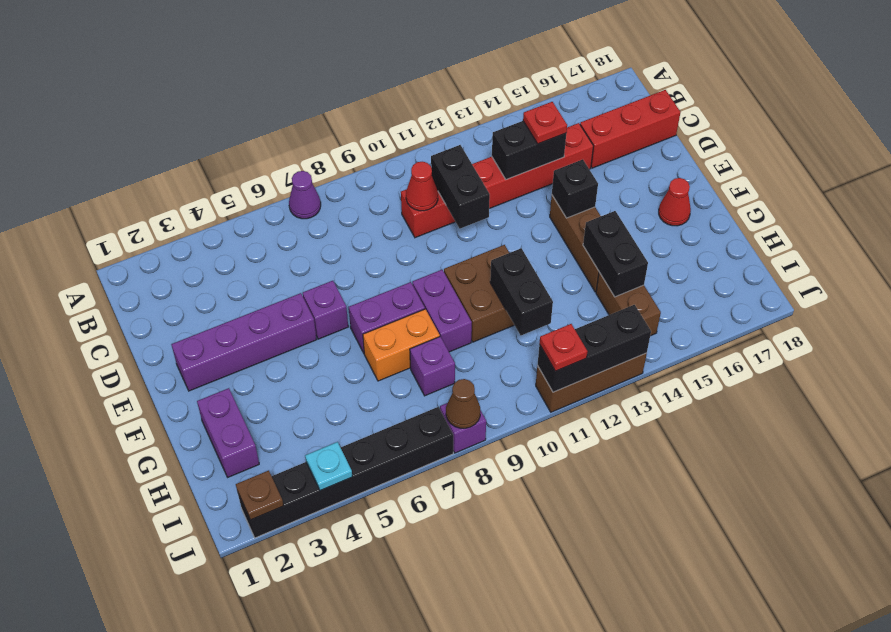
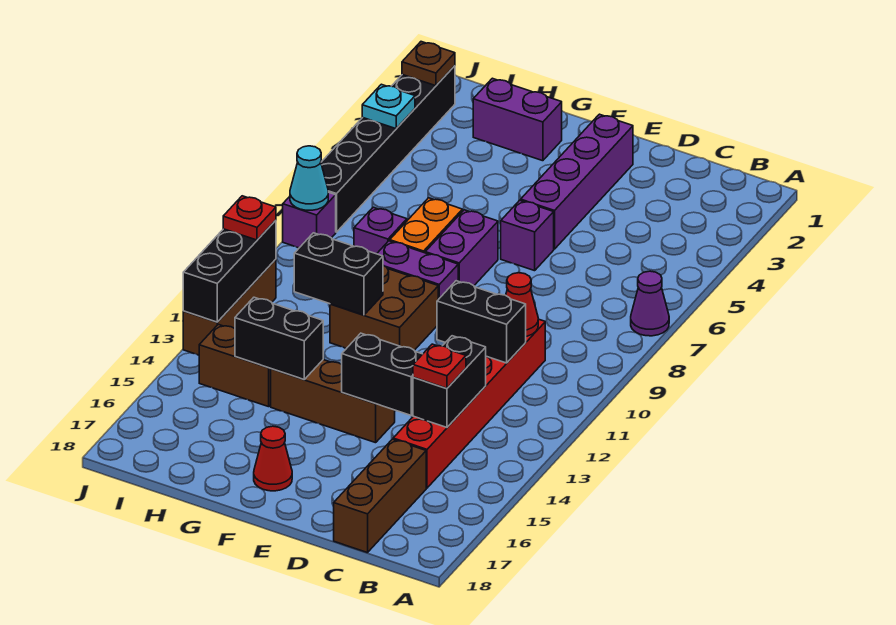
red brick C16:C18 level 1 -> brown brick C16:C18 level 1
black brick E14 level 2 -> black brick D14:E14 level 2
brown cone J8 level 2 -> cyan cone J8 level 2

